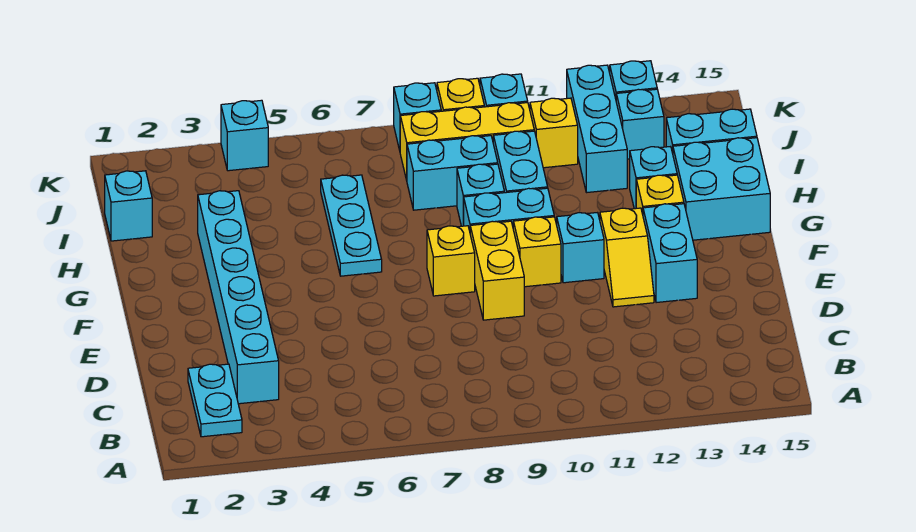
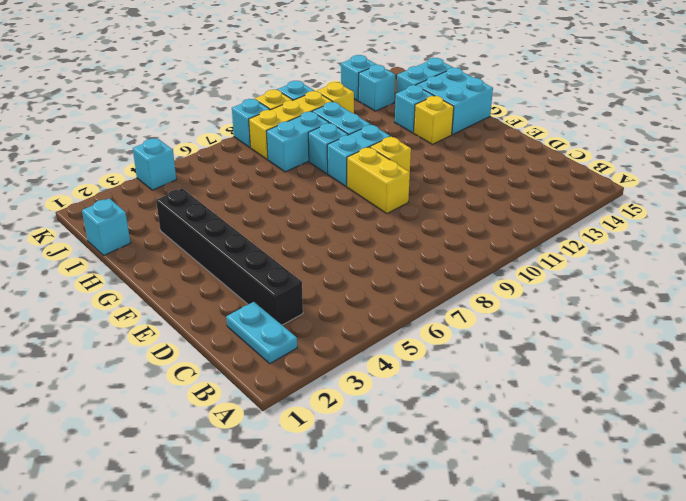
cyan brick C3:H3 level 1 -> black brick C3:H3 level 1
yellow slope E12:F12 level 1 top F -> none
cyan brick E13:F13 level 1 -> none
yellow brick F8 level 1 -> none
cyan brick F11 level 1 -> none
cyan plate G6:I6 level 1 -> none
cyan brick I12:K12 level 1 -> none

